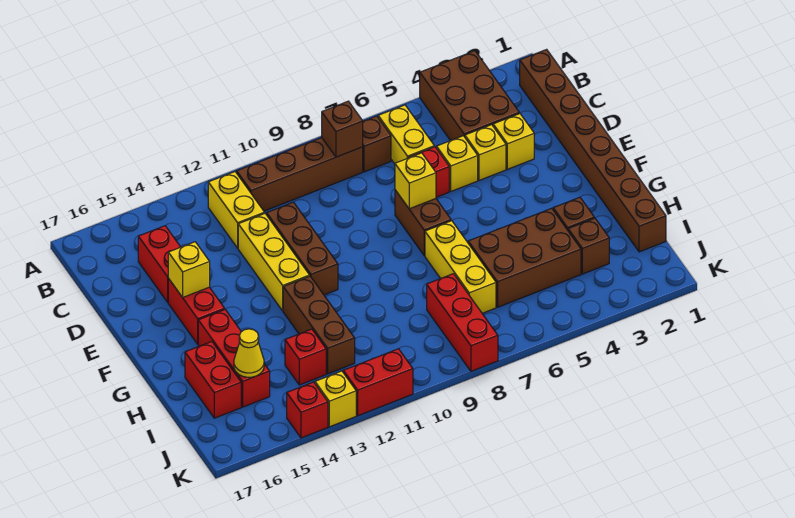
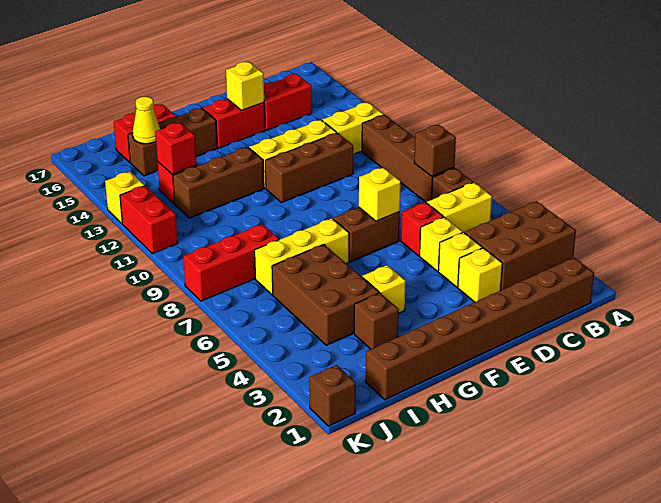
none -> yellow brick G4 level 1
red brick G15:I15 level 1 -> brown brick G15:I15 level 1
brown brick I3 level 1 -> brown brick K1 level 1
red brick K14 level 1 -> red brick I13 level 2

